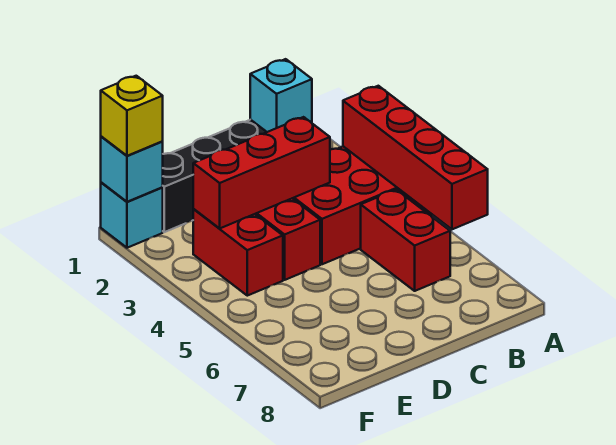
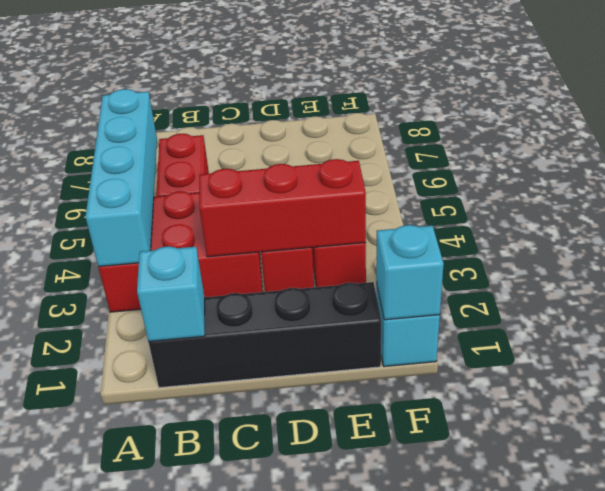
red brick A3:A6 level 2 -> cyan brick A3:A6 level 2
yellow brick F1 level 3 -> none

